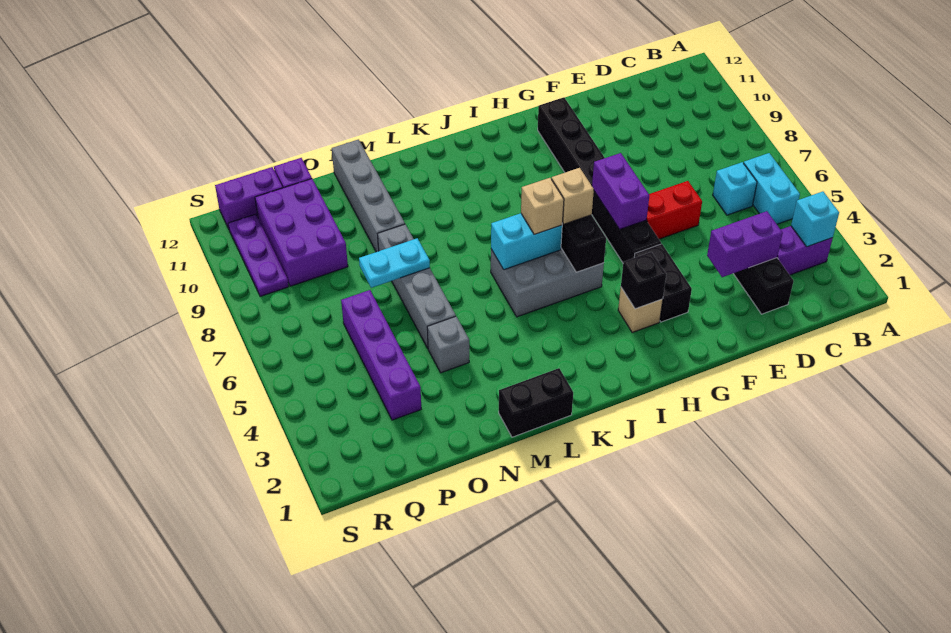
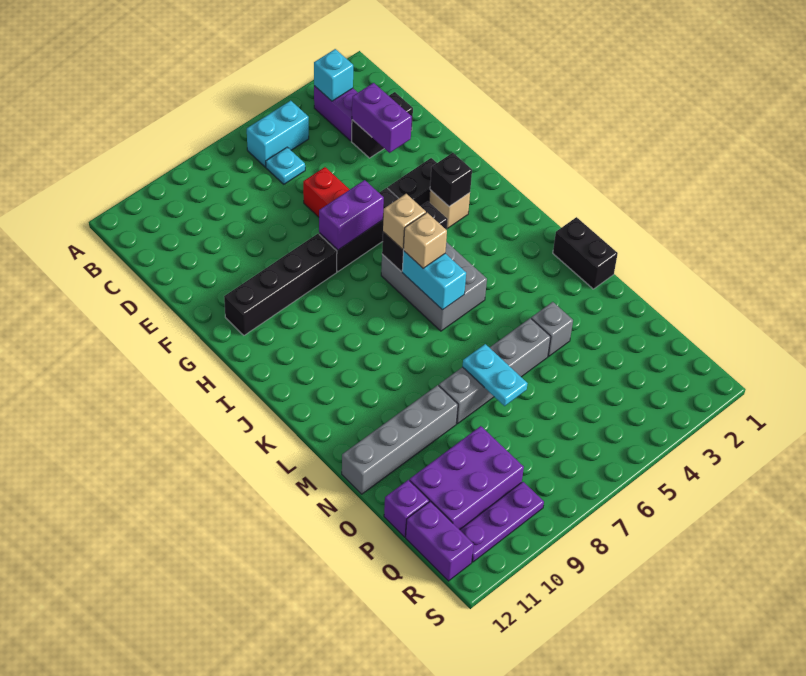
cyan brick C6 level 1 -> cyan plate C6 level 1
purple brick P3:P6 level 1 -> none

